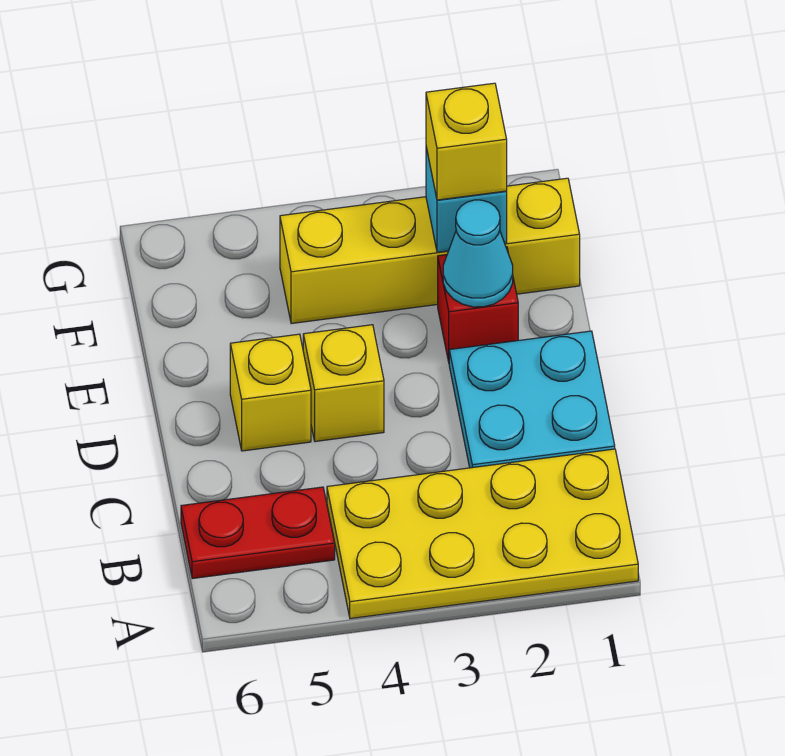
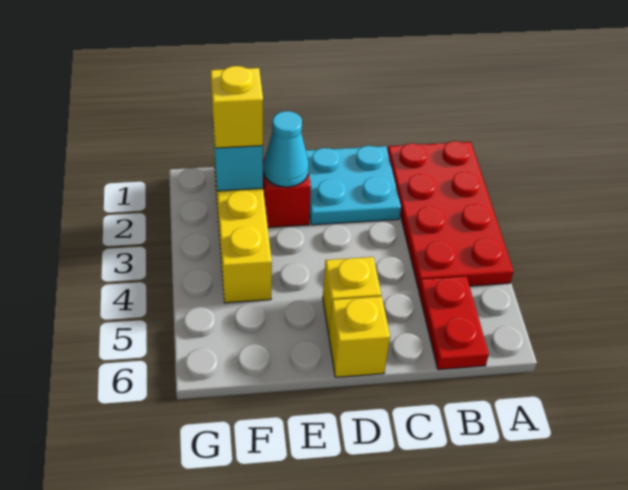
yellow plate A1:B4 level 1 -> red plate A1:B4 level 1
yellow brick D4 level 1 -> yellow brick D6 level 1

